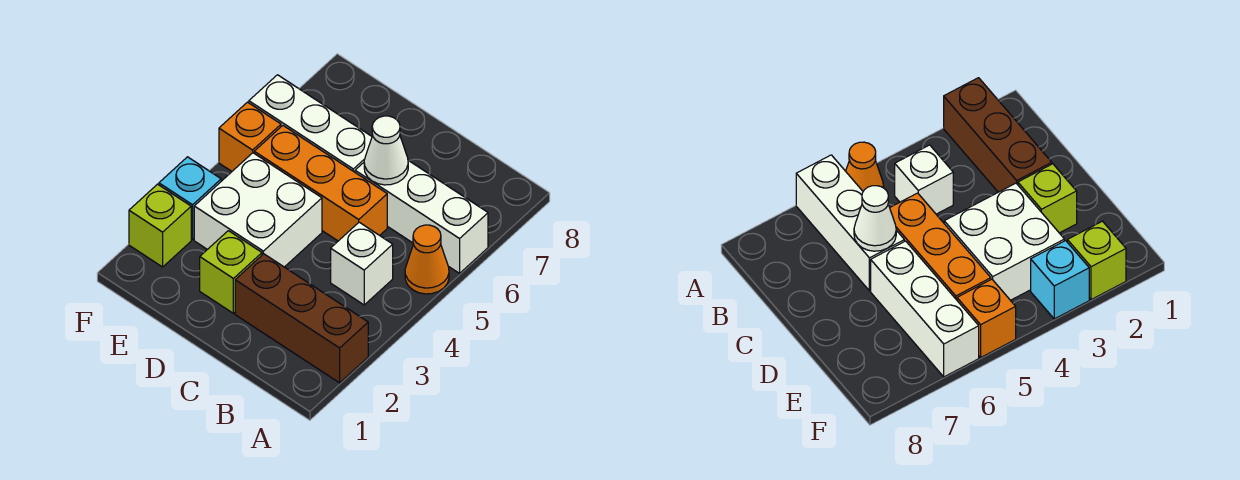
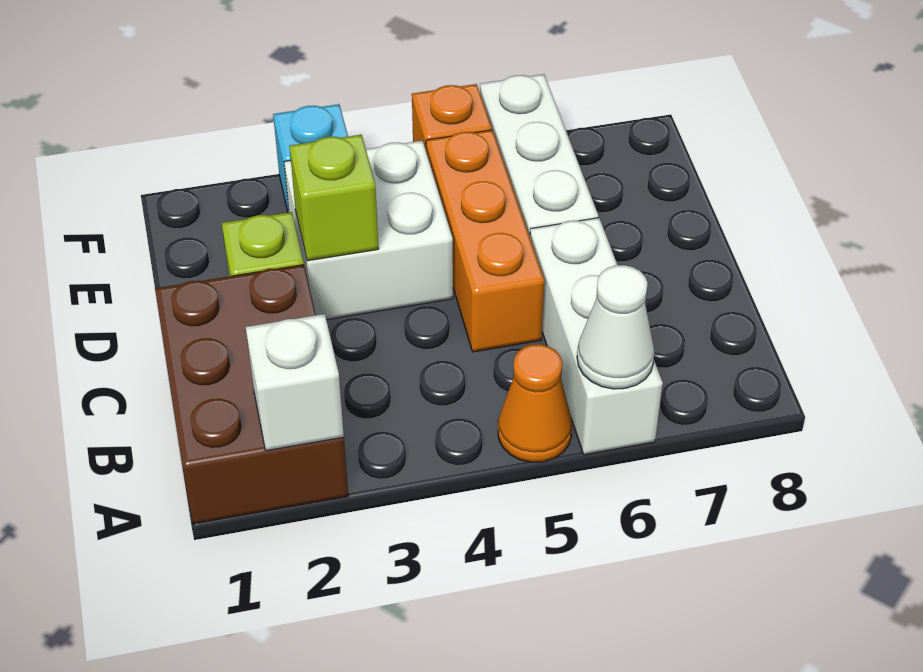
brown brick A2:C2 level 1 -> brown brick A1:C2 level 1
white brick B4 level 1 -> white brick A2 level 2
white cone C6 level 2 -> white cone A6 level 2
lime brick F2 level 1 -> lime brick D3 level 2

